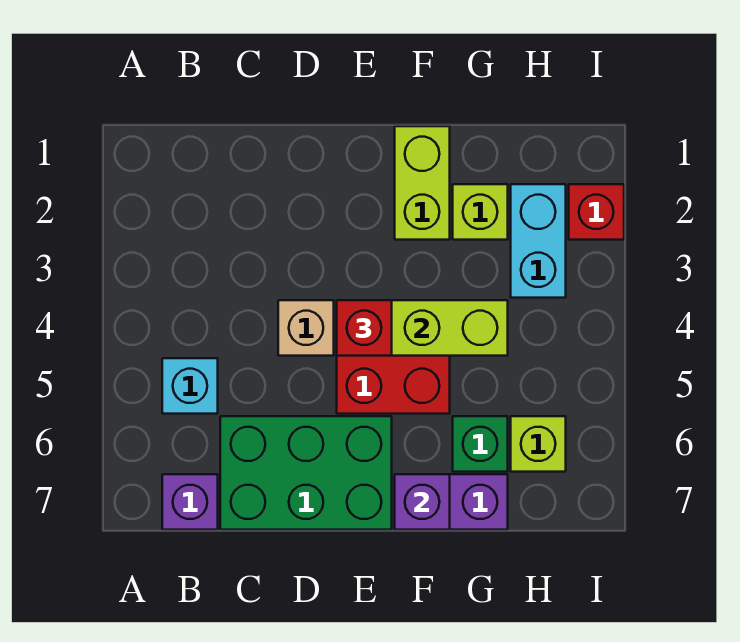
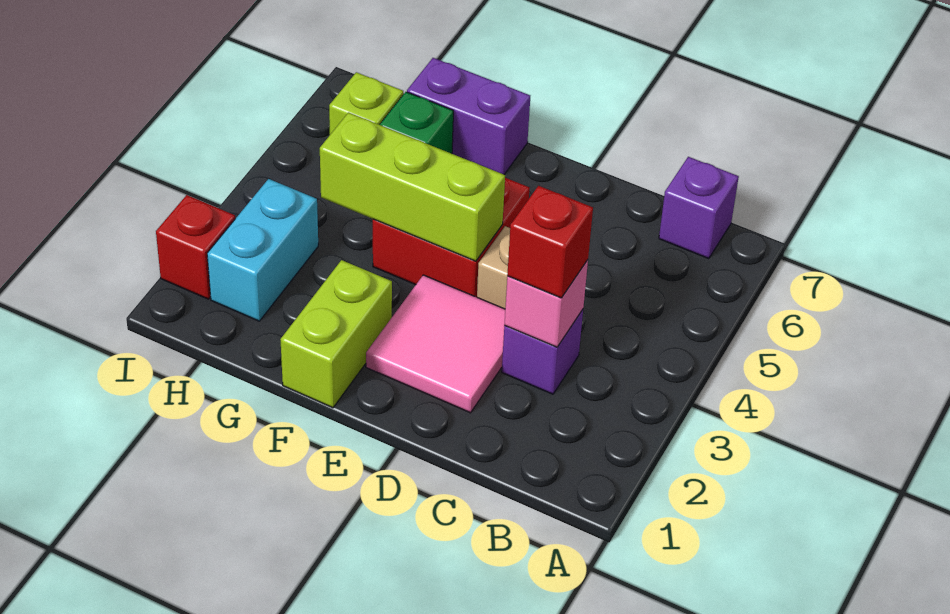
cyan brick B5 level 1 -> none
none -> pink brick C3 level 2
green brick C6:E7 level 1 -> none
none -> pink tile D2:E3 level 1
red brick E4 level 3 -> red brick C3 level 3
purple brick F7 level 2 -> purple brick C3 level 1
lime brick G2 level 1 -> none

